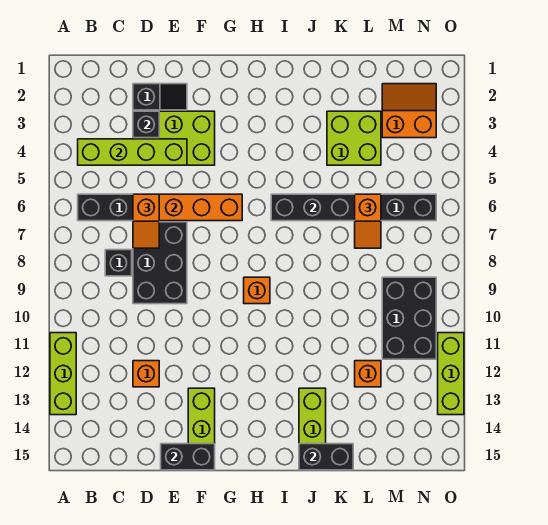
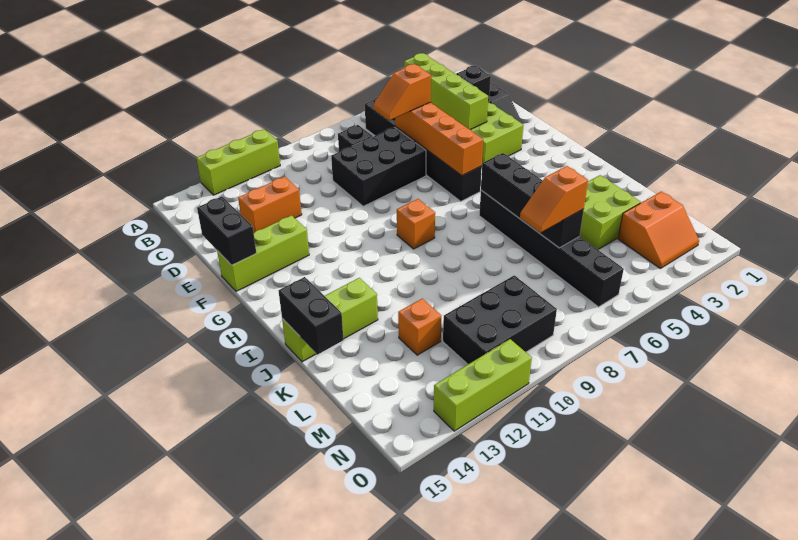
orange brick D12 level 1 -> orange brick D12:D13 level 1
orange slope M2:N3 level 1 top 3 -> orange slope M2:N3 level 1 top M

